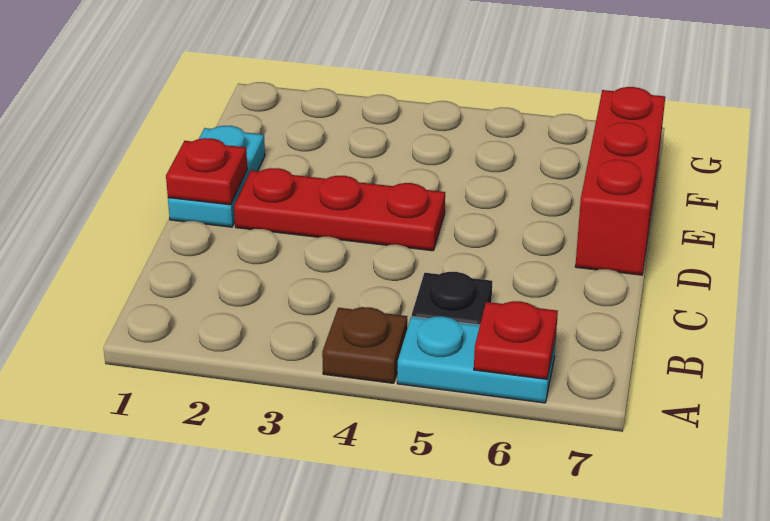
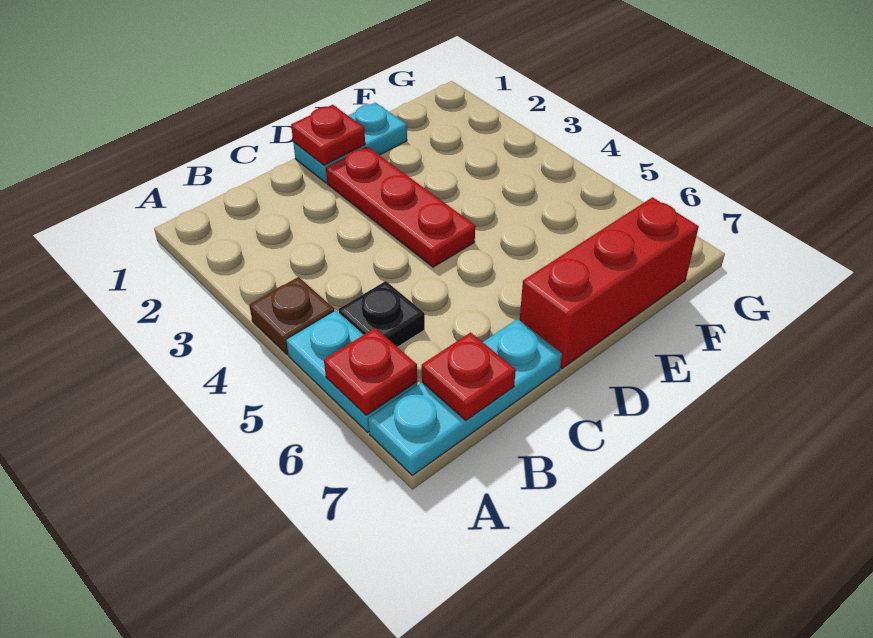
none -> cyan plate A7:C7 level 1
none -> red plate B7 level 2

